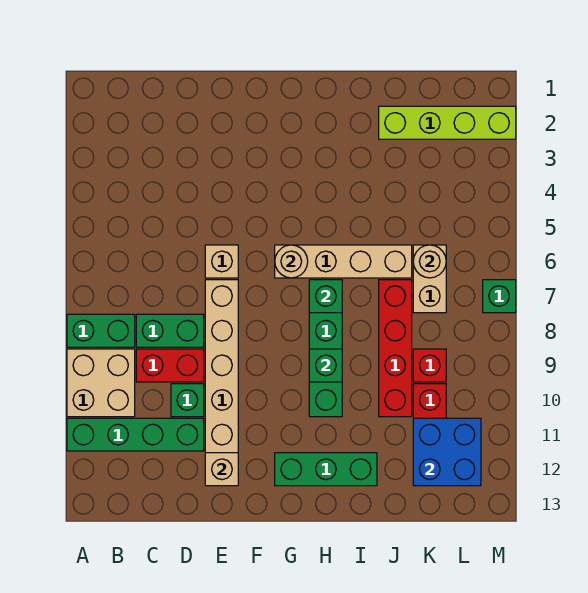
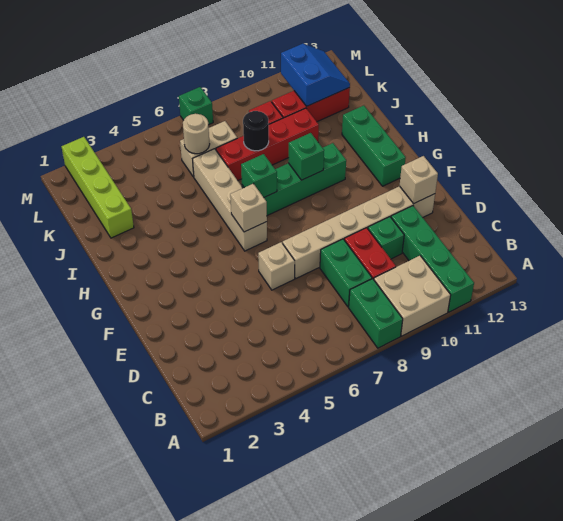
tan round brick G6 level 2 -> tan brick G6 level 2
none -> black round brick J8 level 2
blue brick K11:L12 level 2 -> blue slope K11:L12 level 2 top 11

